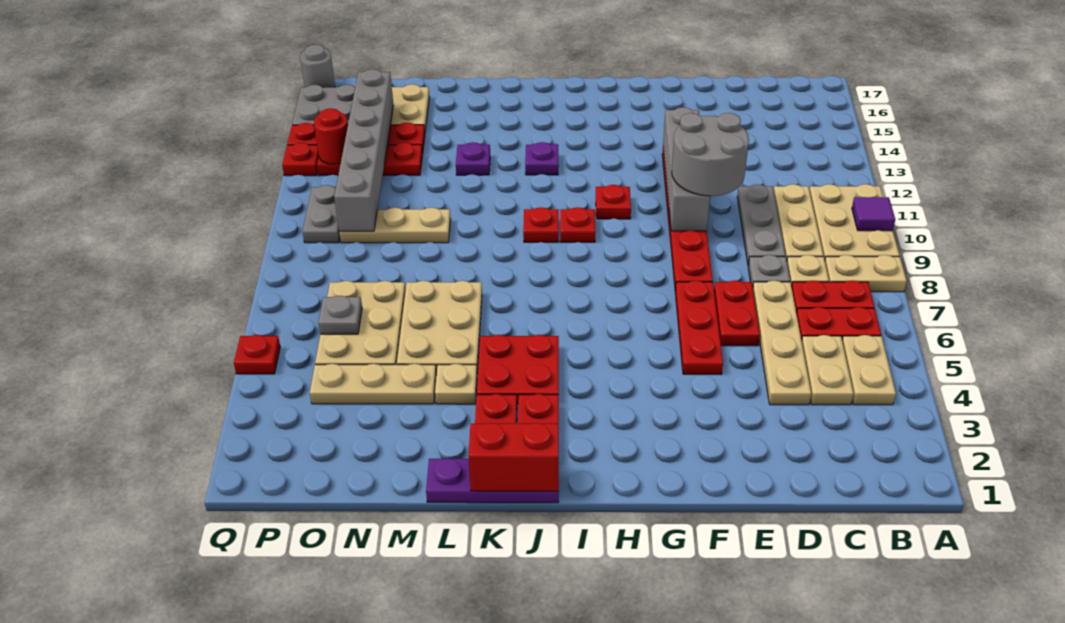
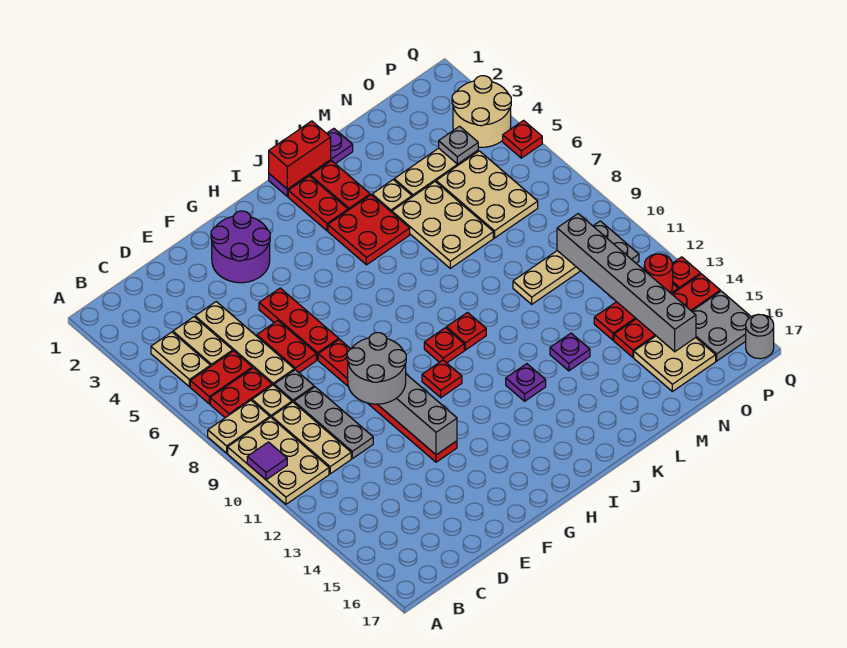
none -> purple round brick F2:G3 level 1
grey plate O6 level 2 -> grey plate O4 level 2
none -> tan round brick P3:Q4 level 1

